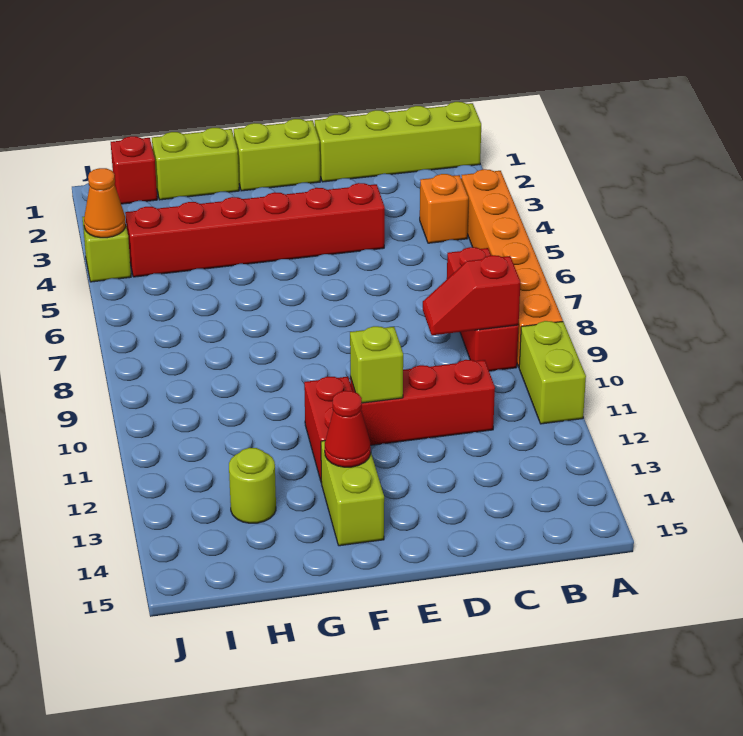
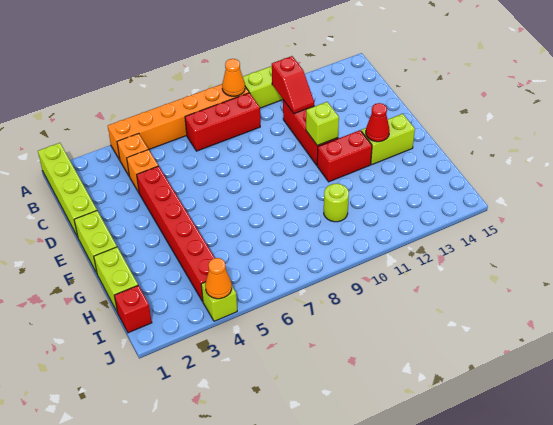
none -> orange cone A9 level 2
red slope B9:C9 level 2 top B -> red slope B11:C11 level 2 top B
none -> orange brick C4 level 1
lime round brick H13 level 1 -> lime round brick H10 level 1

